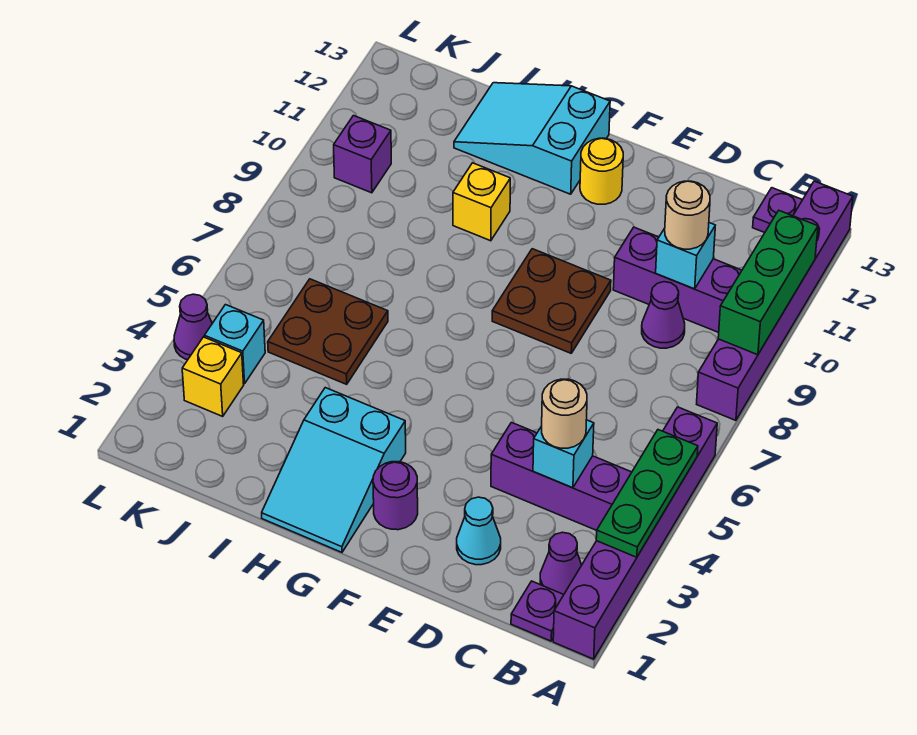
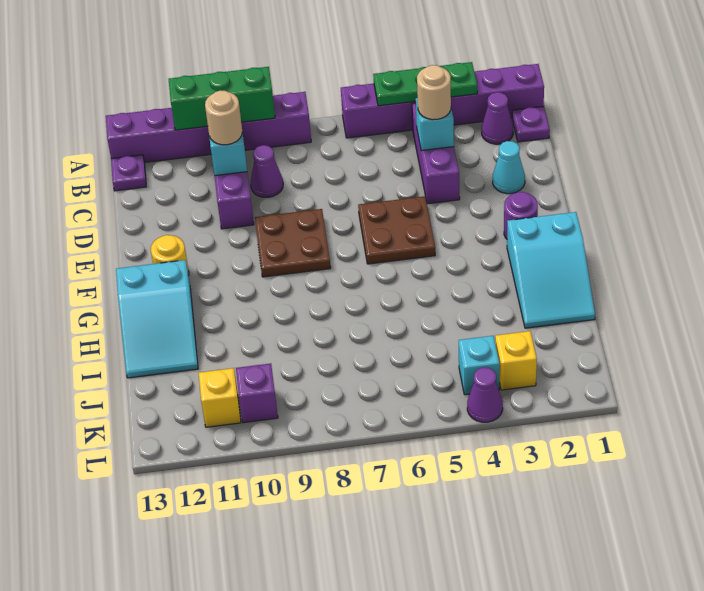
cyan slope G1:H3 level 1 top 3 -> cyan slope G1:I2 level 1 top G
yellow brick H10 level 1 -> yellow brick K11 level 1
brown plate I5:J6 level 1 -> brown plate E5:F6 level 1

